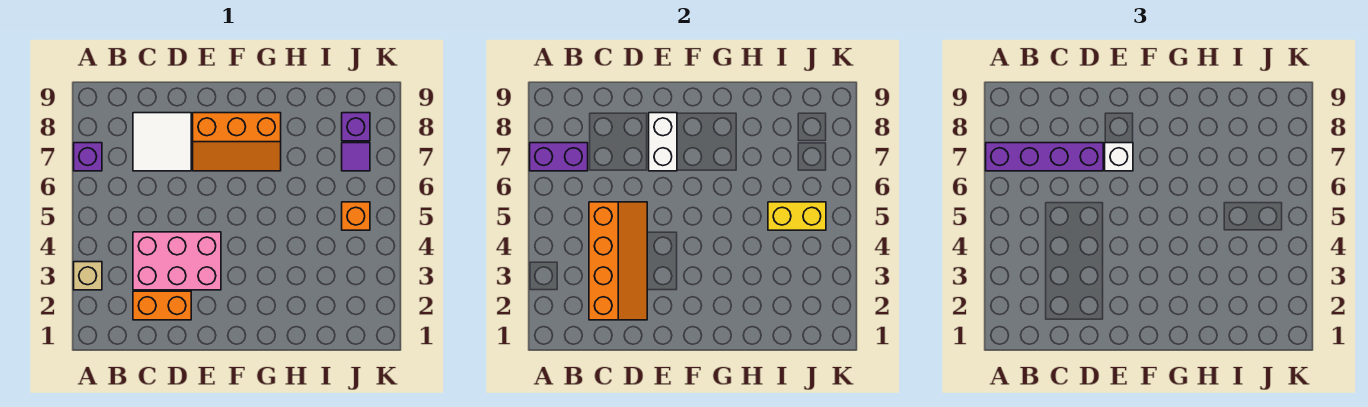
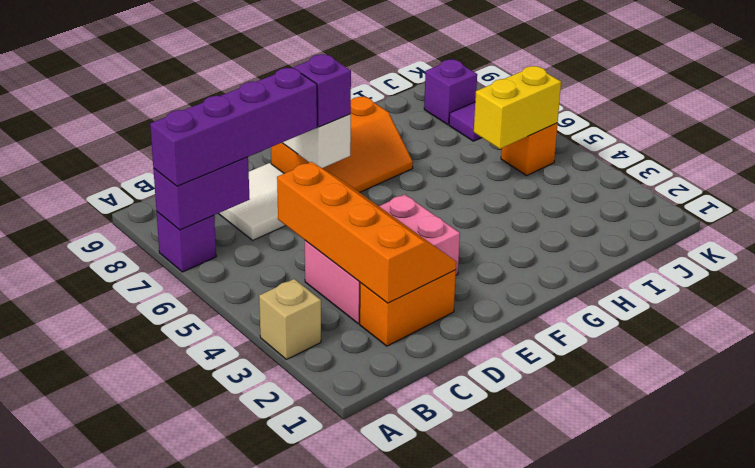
white brick E7 level 3 -> purple brick E7 level 3

